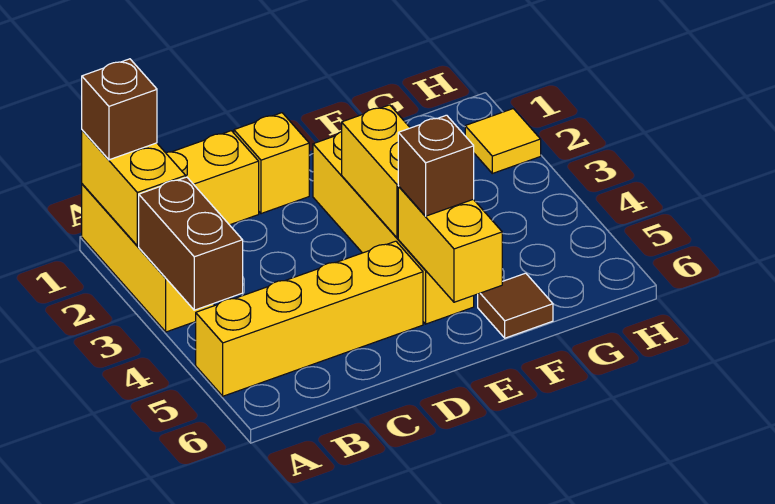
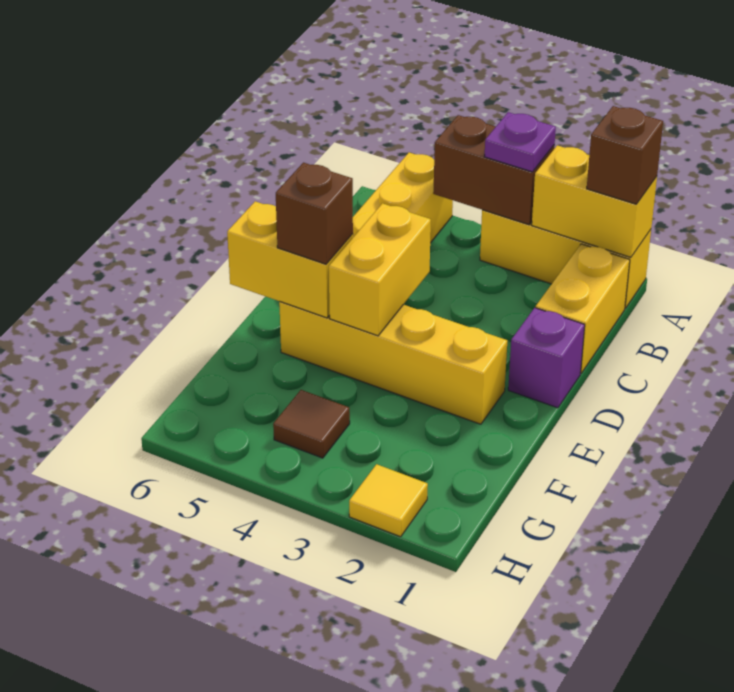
none -> purple plate A3 level 3
yellow brick D1 level 1 -> purple brick D1 level 1
yellow brick E3:E4 level 2 -> yellow brick D4:E4 level 2
brown tile F6 level 1 -> brown tile G4 level 1

